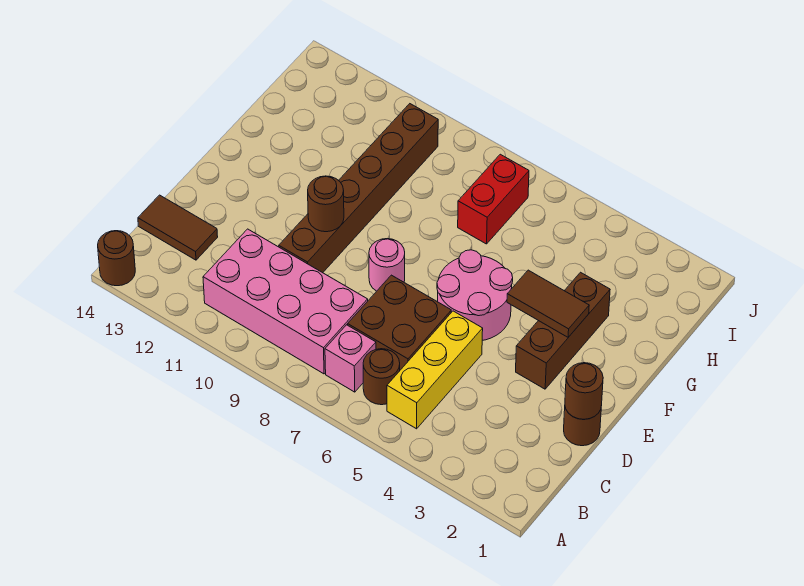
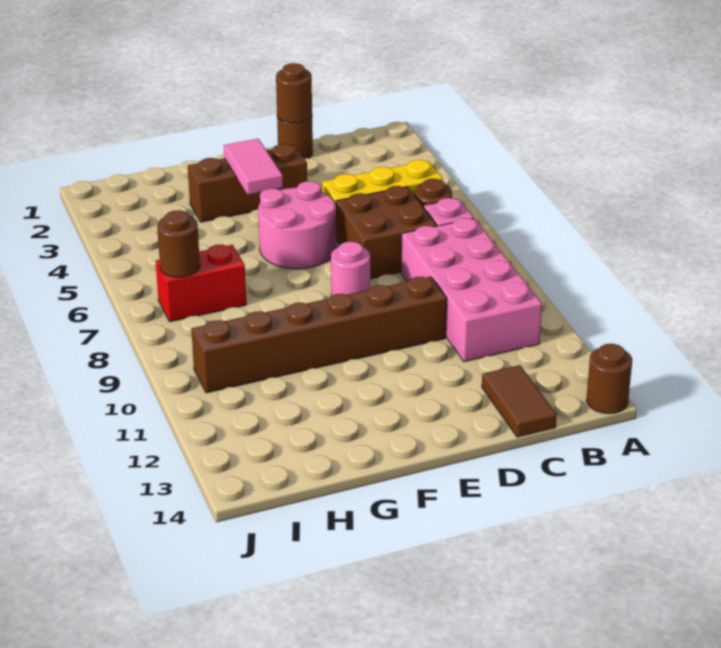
brown round brick E10 level 2 -> brown round brick I7 level 2
brown tile F3:F4 level 2 -> pink tile F3:F4 level 2

